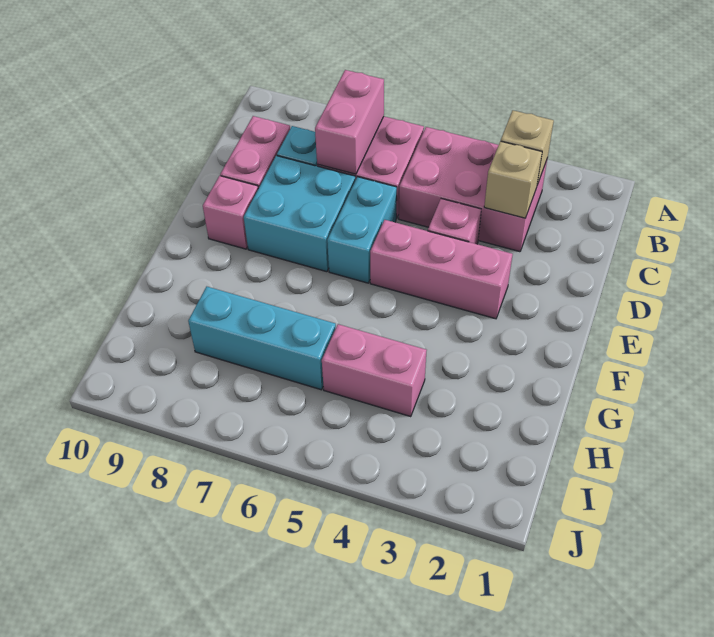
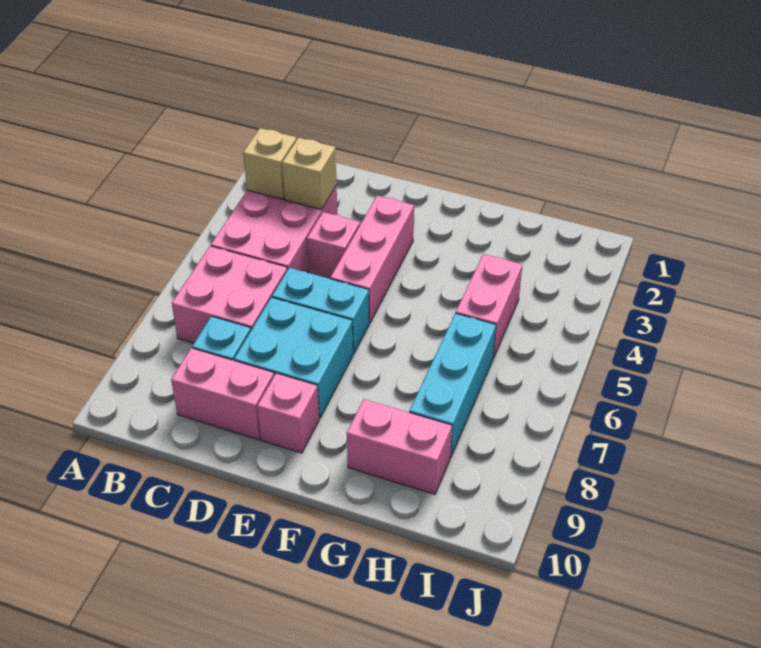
pink brick B7:C7 level 2 -> pink brick G9:H9 level 1

